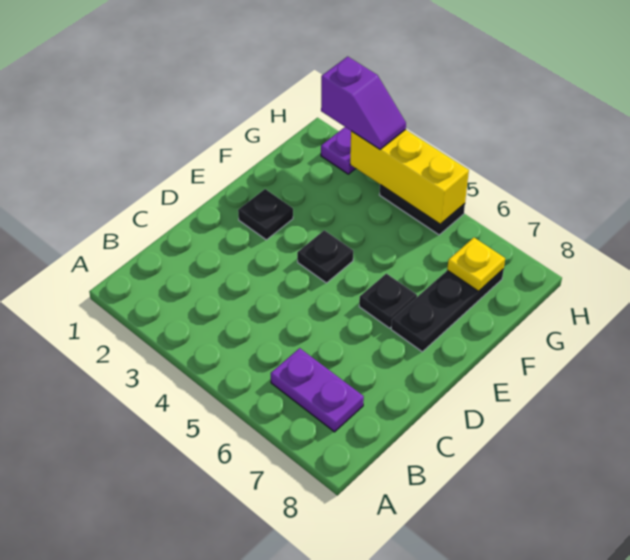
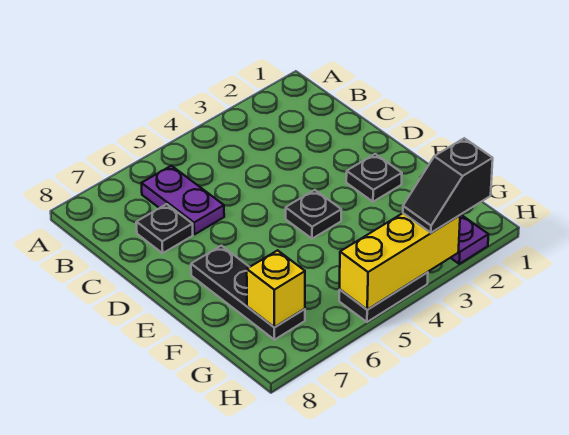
purple plate B6:B7 level 1 -> purple plate B6:C6 level 1
black plate E6 level 1 -> black plate C7 level 1
yellow plate G7 level 2 -> yellow brick G7 level 2
purple slope H2:H3 level 3 top 2 -> black slope H2:H3 level 3 top 2

